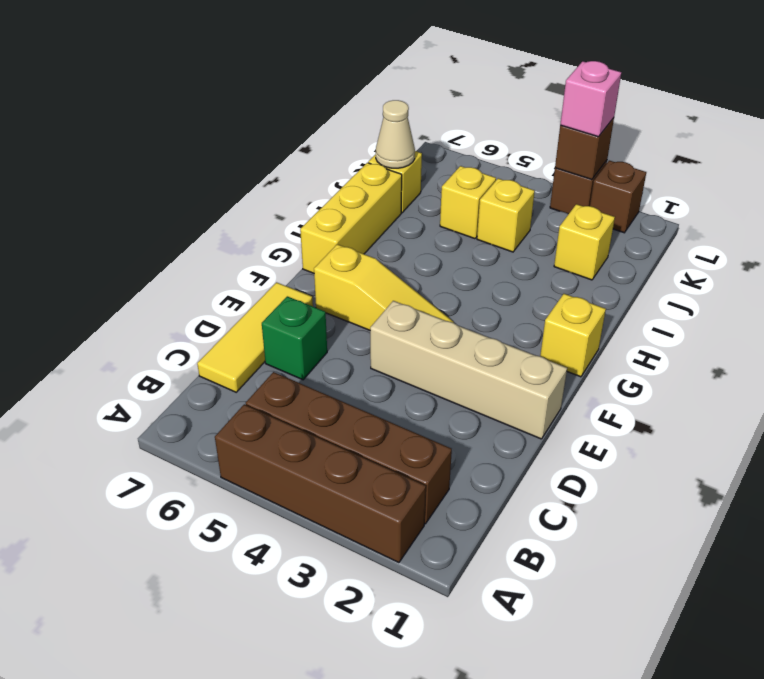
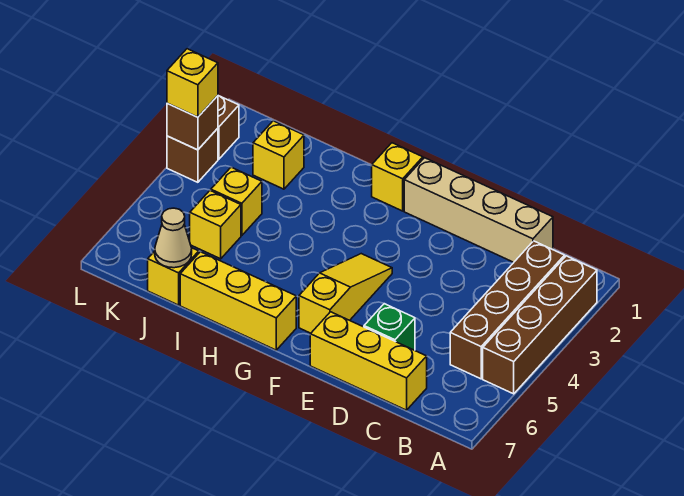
yellow tile C7:E7 level 1 -> yellow brick C7:E7 level 1
tan brick E1:E4 level 1 -> tan brick C1:F1 level 1
pink brick L3 level 3 -> yellow brick L3 level 3

